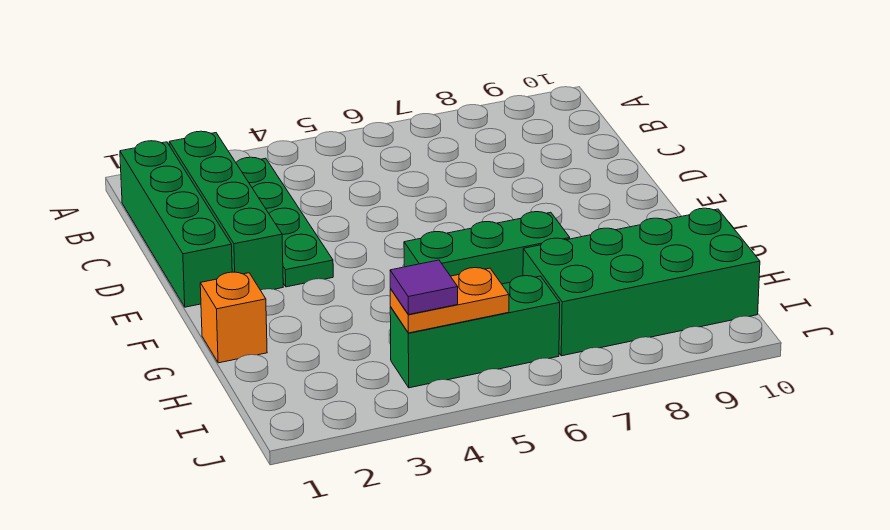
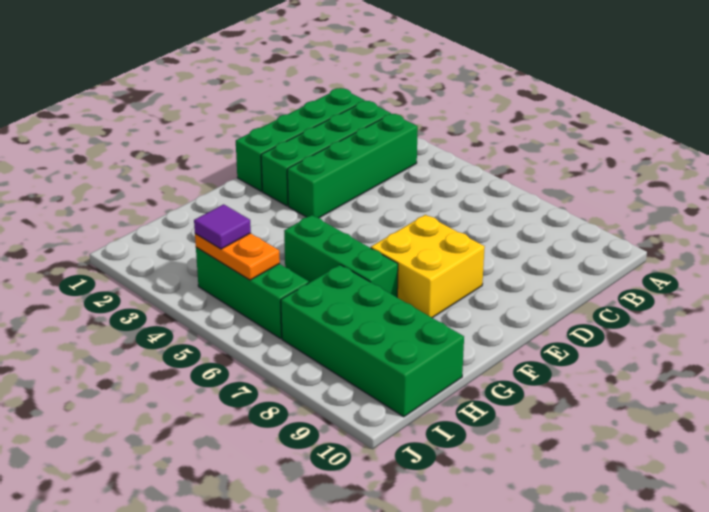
green plate B3:E3 level 1 -> green brick B3:E3 level 1
none -> yellow brick E7:F8 level 1
orange brick G1 level 1 -> none

